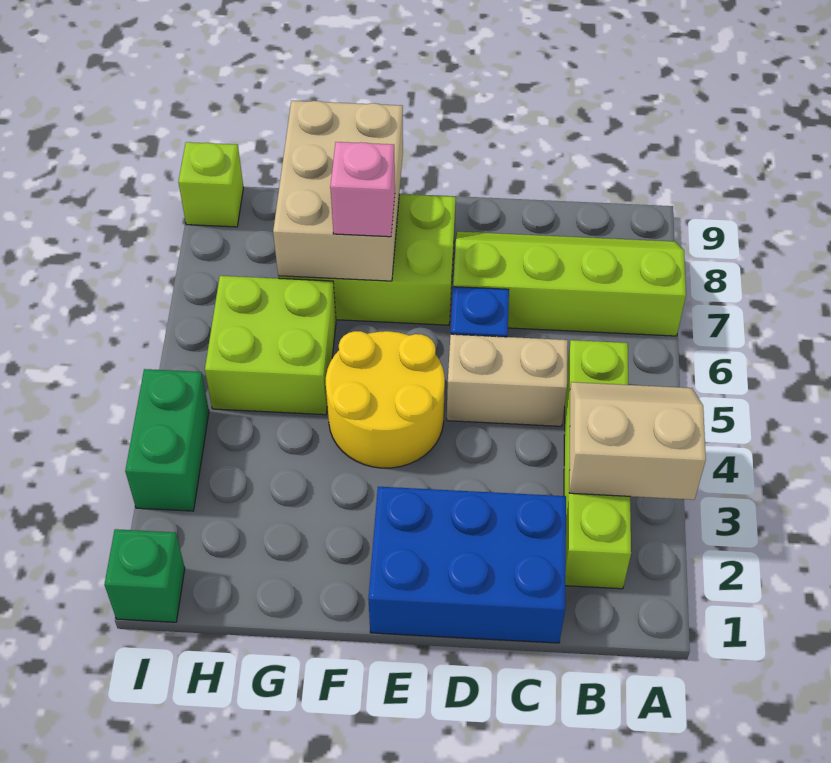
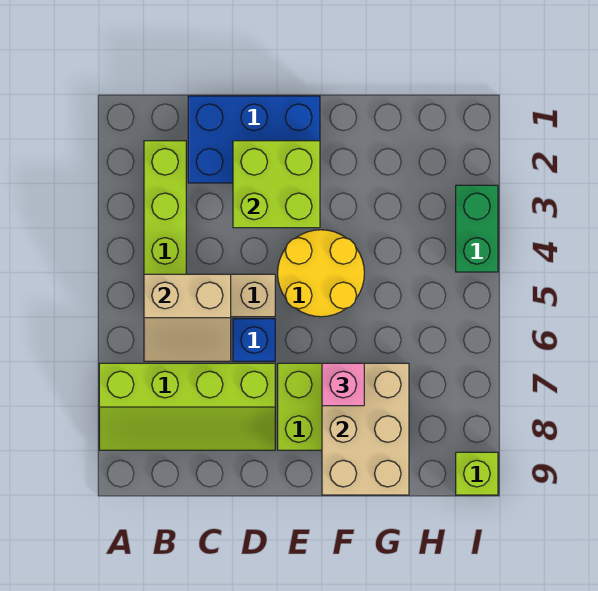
tan slope A3:B4 level 2 top 3 -> tan slope B5:C6 level 2 top 5
lime brick G5:H6 level 1 -> lime brick D2:E3 level 2
green brick I1 level 1 -> none

